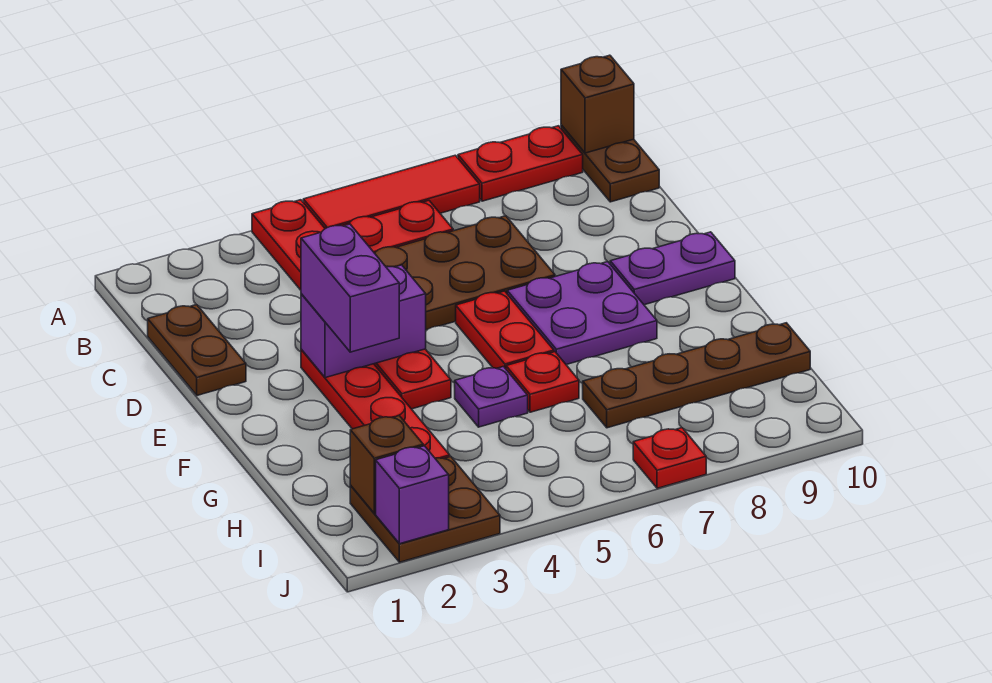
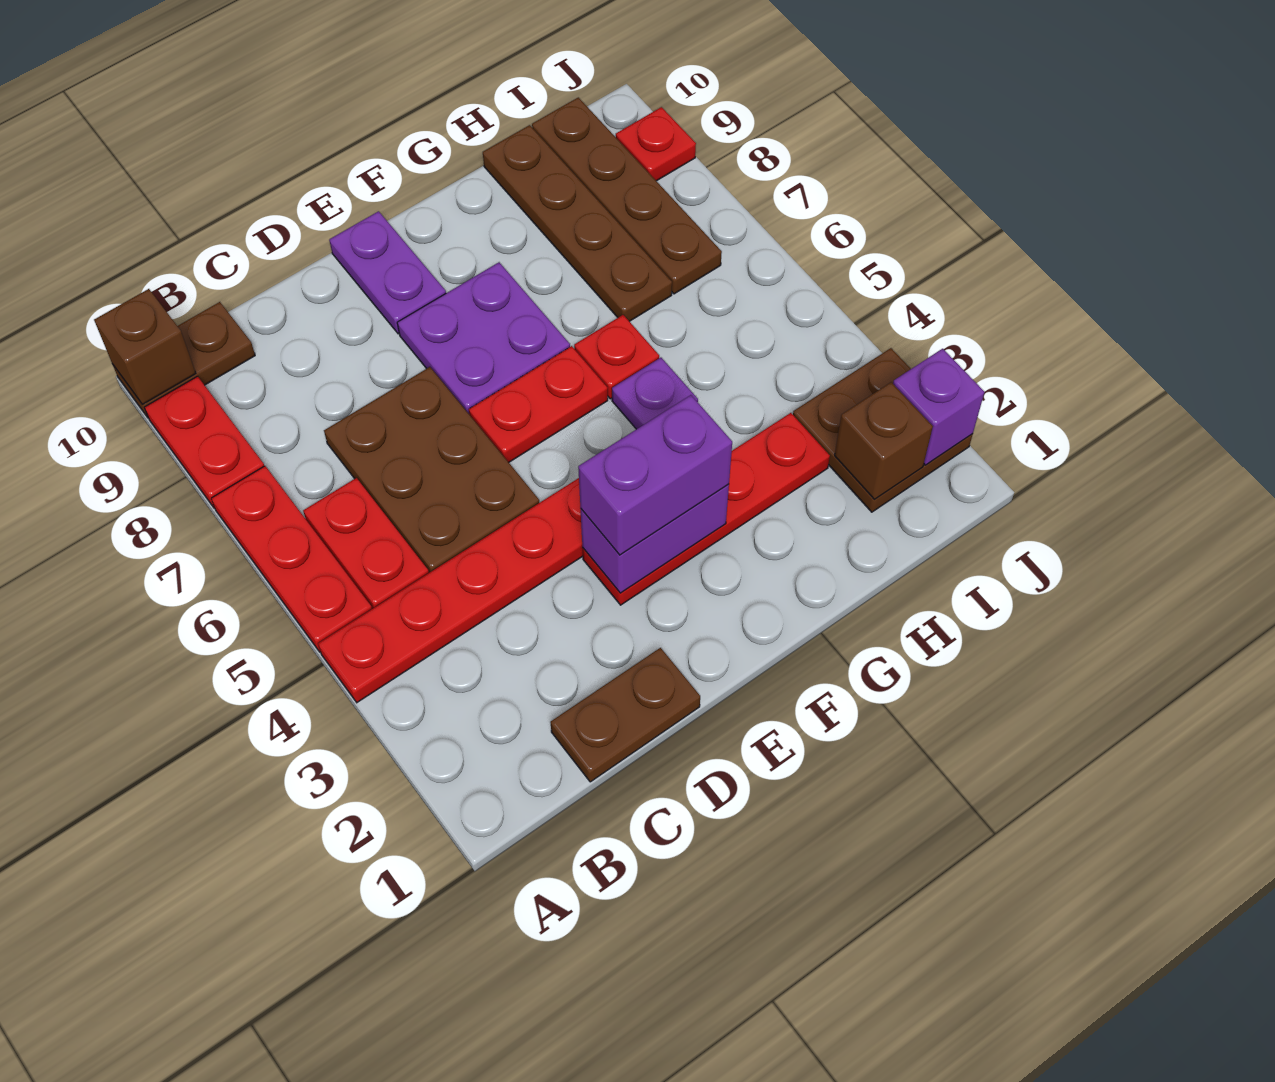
red tile A5:A7 level 1 -> red plate A5:A7 level 1
purple brick E3:E4 level 2 -> purple brick E3:F3 level 2
none -> brown plate I7:I10 level 1
red plate J7 level 1 -> red plate J9 level 1

